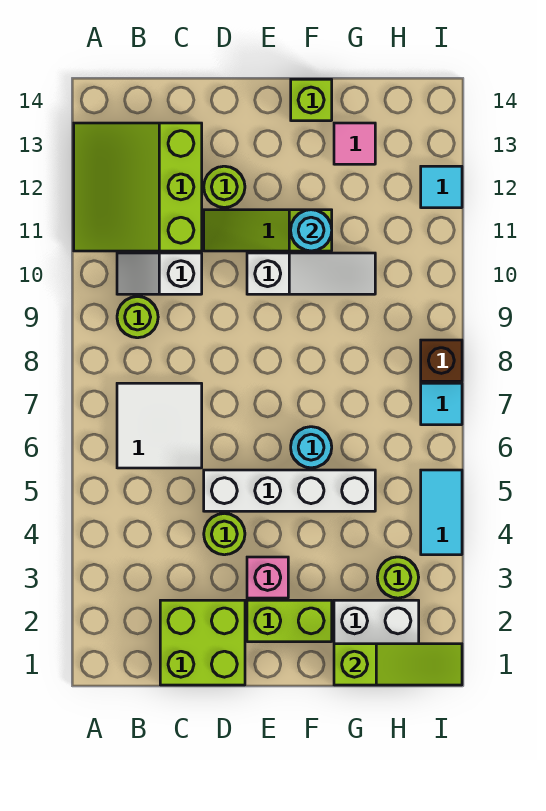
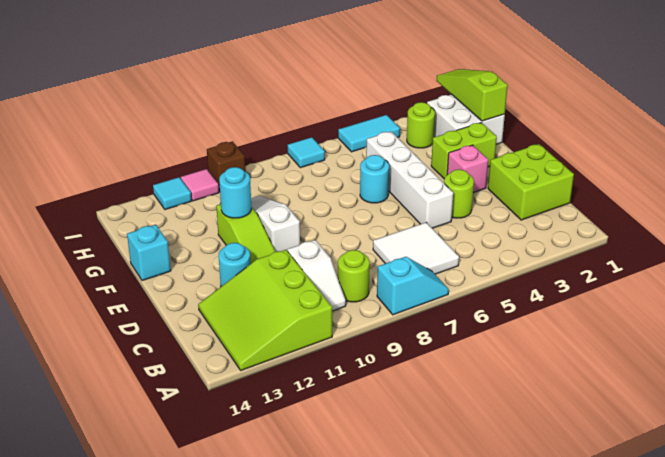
none -> cyan slope A7:A8 level 1 top 8
lime slope A11:C13 level 1 top C -> lime slope A11:C13 level 1 top 11
lime round brick D12 level 1 -> cyan round brick D12 level 1
lime brick E2:F2 level 1 -> lime brick F2:F3 level 1
lime brick F14 level 1 -> cyan brick F14 level 1
pink tile G13 level 1 -> pink tile I11 level 1
brown brick I8 level 1 -> brown brick I10 level 1

